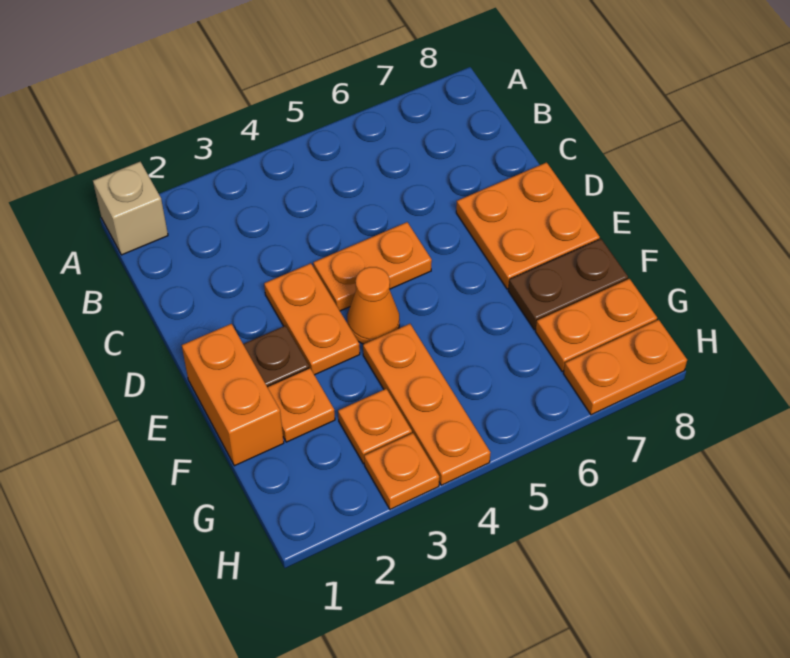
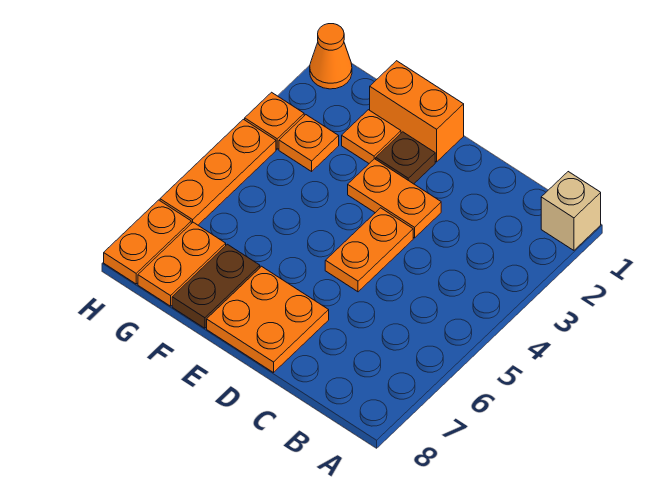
orange cone E4 level 1 -> orange cone H1 level 1
orange plate F4:H4 level 1 -> orange plate H4:H6 level 1

